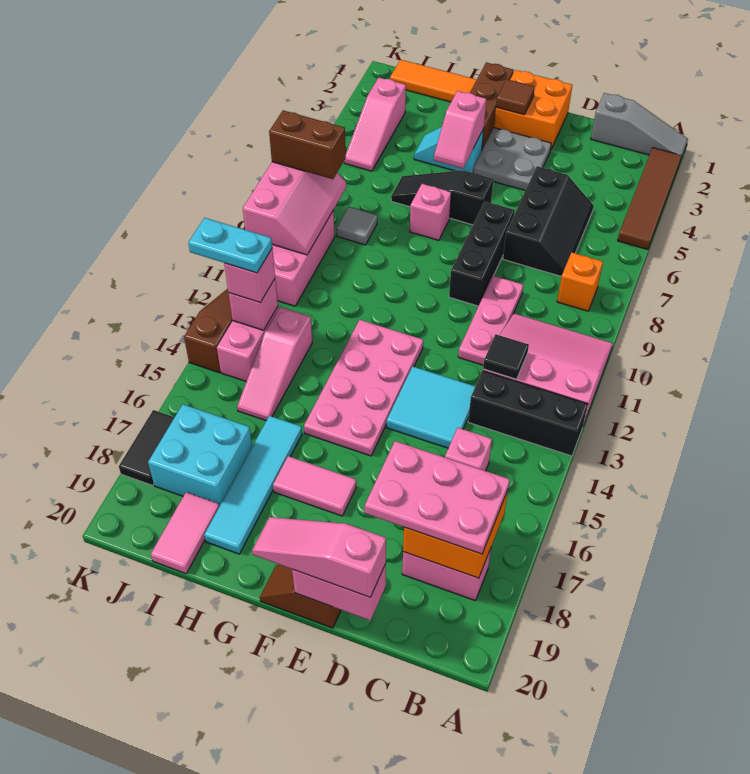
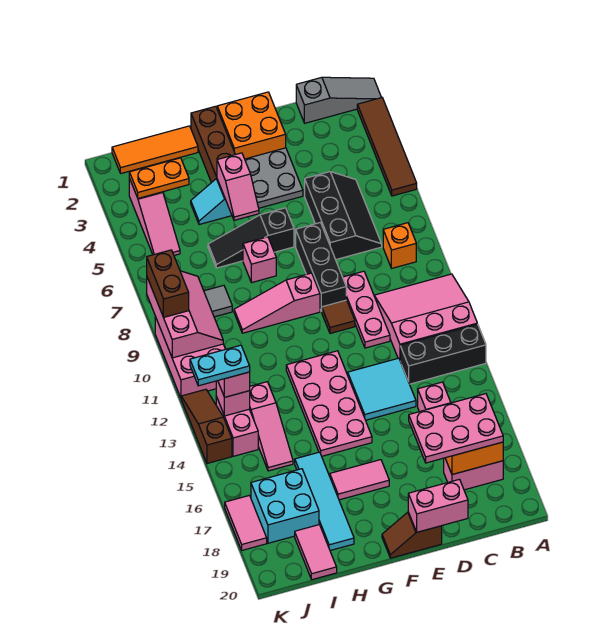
black tile C12 level 2 -> none
pink slope D20:F20 level 3 top D -> pink slope F9:H9 level 1 top F
brown tile F2 level 2 -> brown tile E10 level 1
none -> orange plate I3:J3 level 2
brown brick J8:K8 level 3 -> brown brick K8:K9 level 3
black tile K17:K18 level 1 -> pink tile K17:K18 level 1

